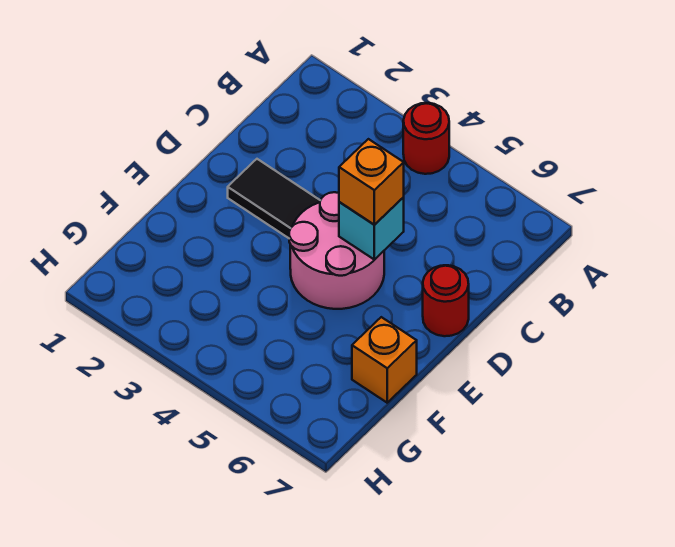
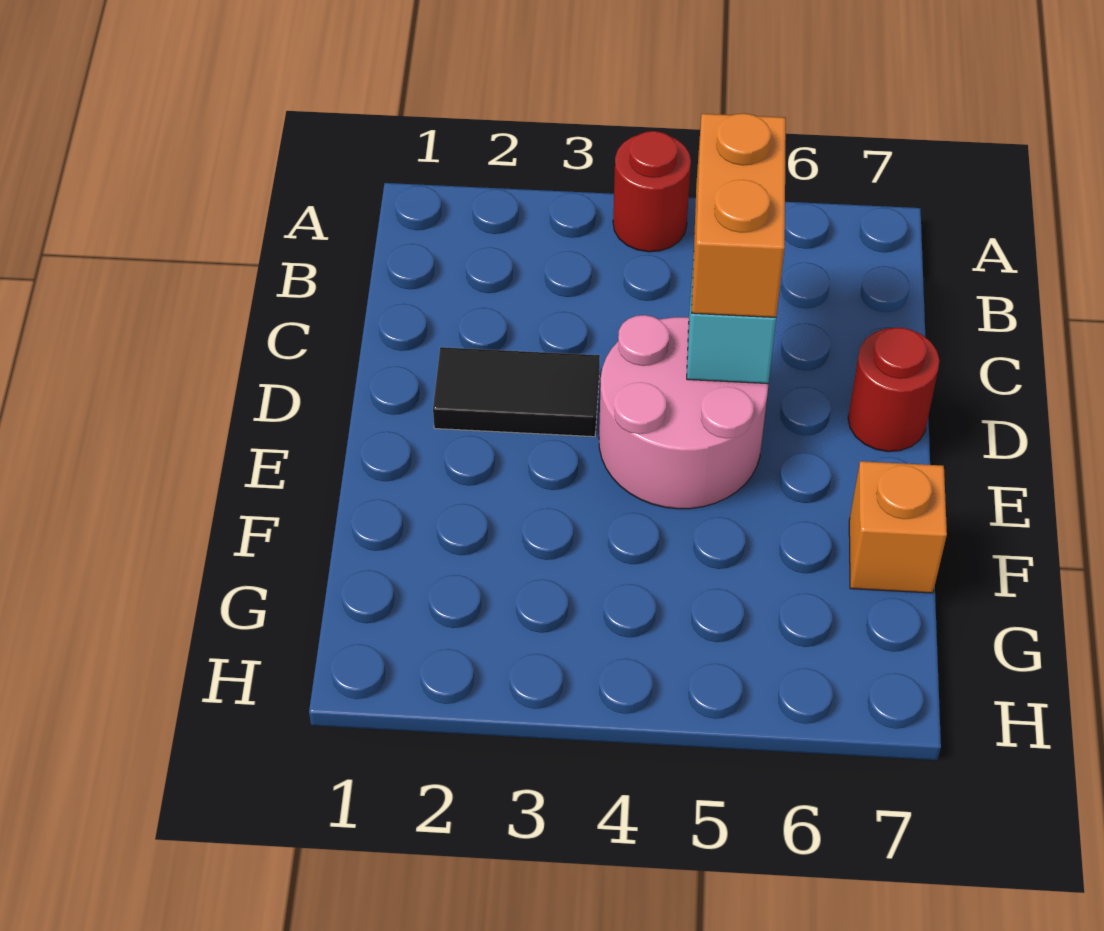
orange brick D5 level 3 -> orange brick C5:D5 level 3

